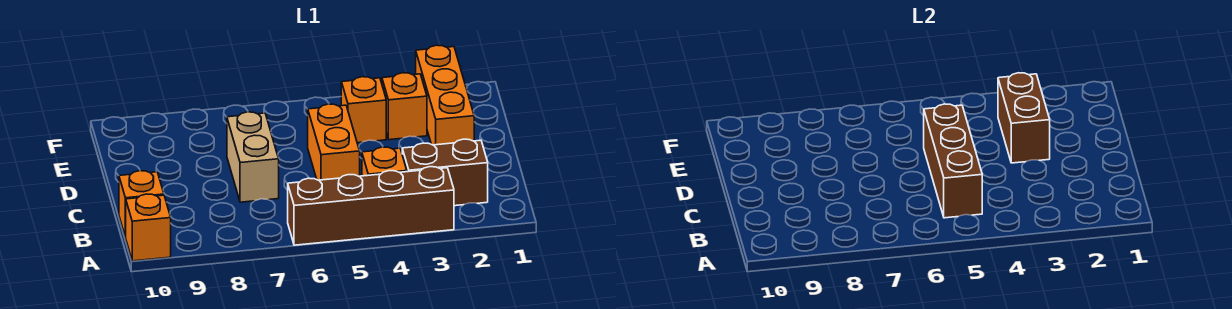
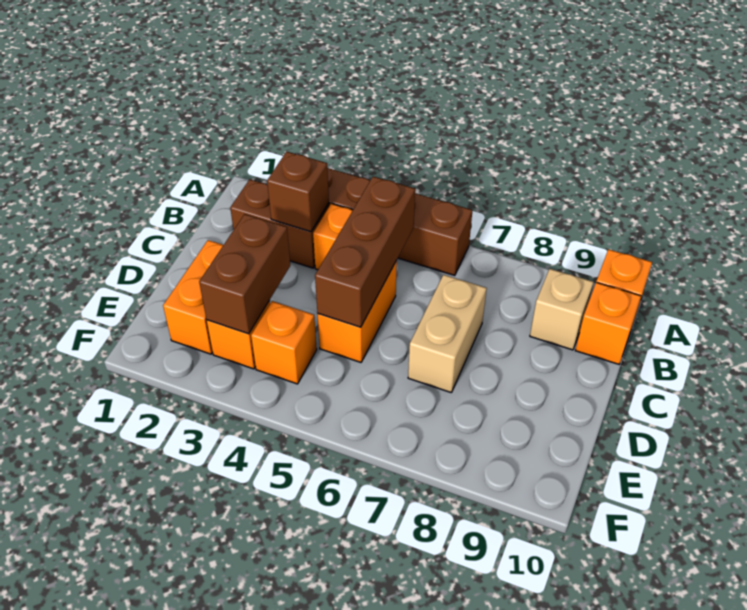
none -> brown brick B3 level 2
none -> tan brick B9 level 1
orange brick D2:F2 level 1 -> orange brick D2:E2 level 1

